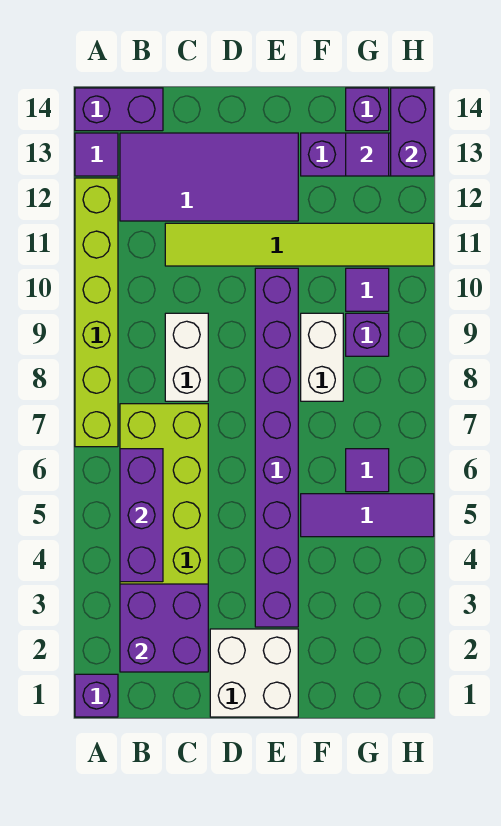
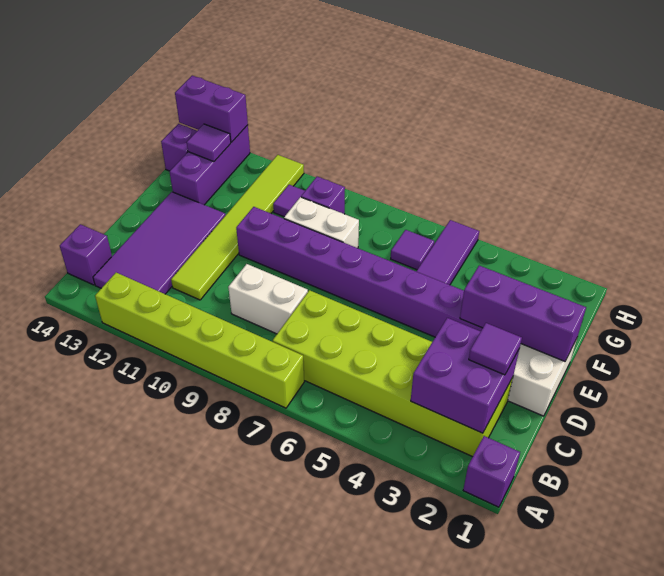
purple tile A13 level 1 -> purple tile C2 level 3
purple brick A14:B14 level 1 -> purple brick B14 level 1
purple brick B4:B6 level 2 -> purple brick E1:E3 level 2

